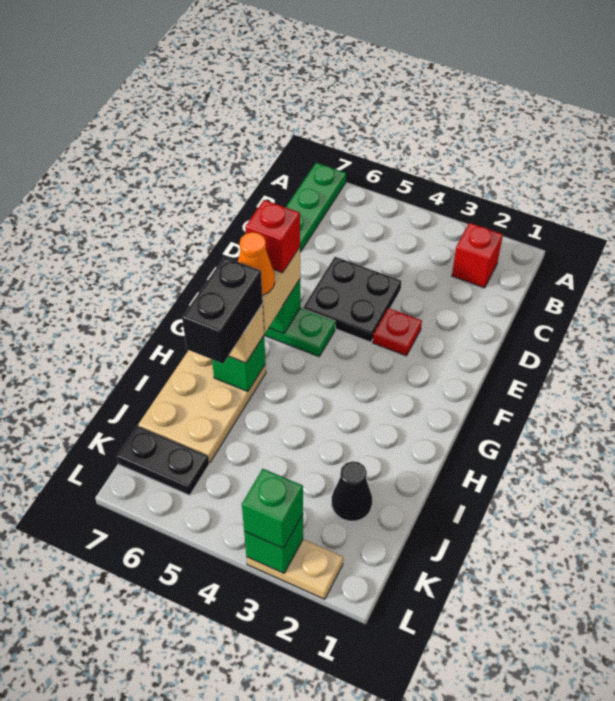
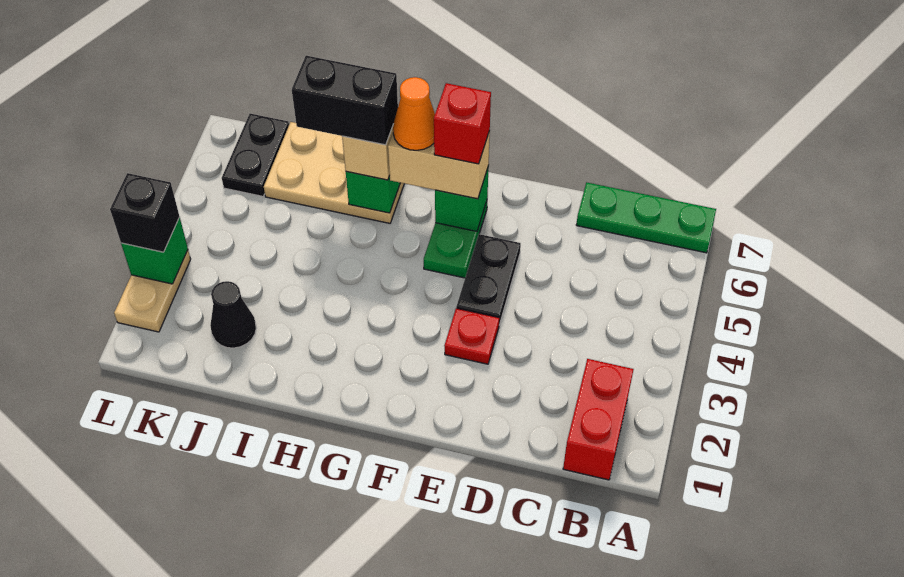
red brick B2 level 1 -> red brick B1:B2 level 1
black plate D4:E5 level 1 -> black plate E4:E5 level 1
green brick L3 level 3 -> black brick L3 level 3

